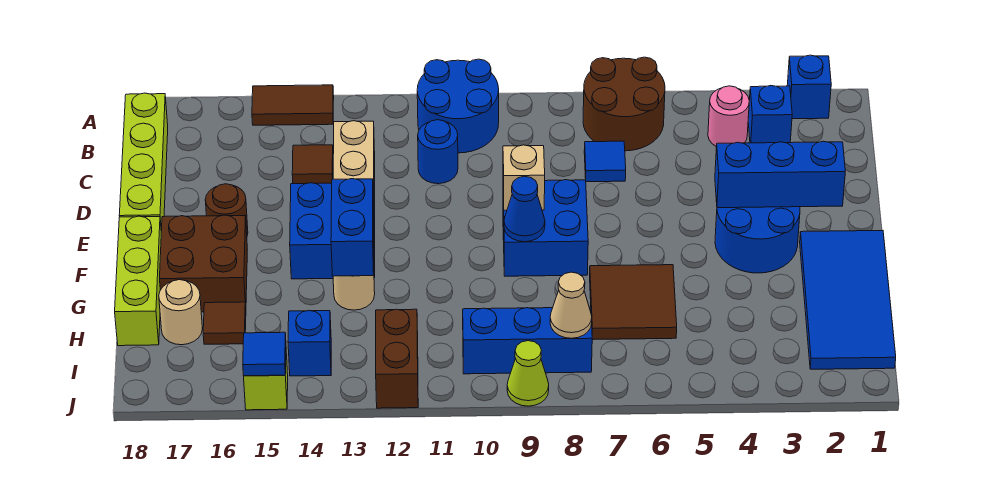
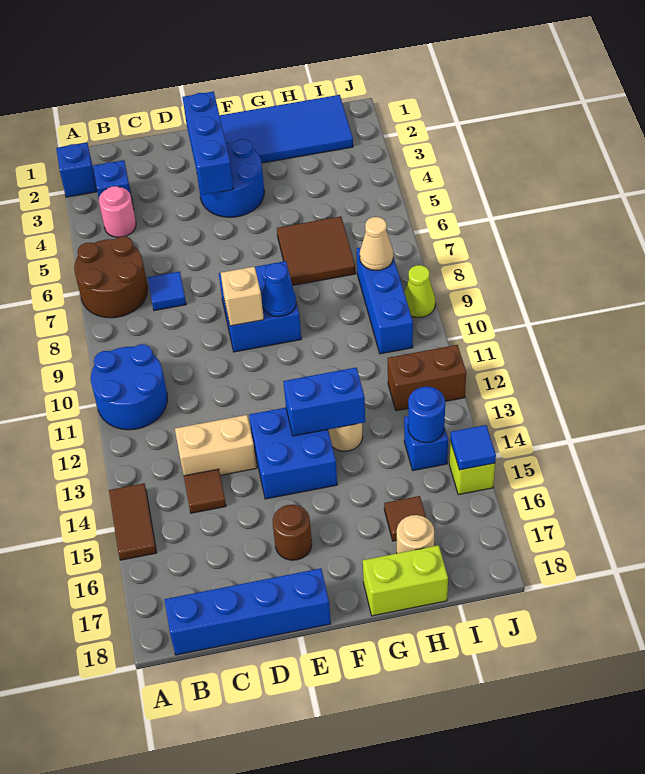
lime brick B18:E18 level 1 -> blue brick B18:E18 level 1
blue round brick C11 level 1 -> blue round brick I14 level 2
brown brick F16:G17 level 1 -> none
lime brick F18:H18 level 1 -> lime brick G18:H18 level 1

